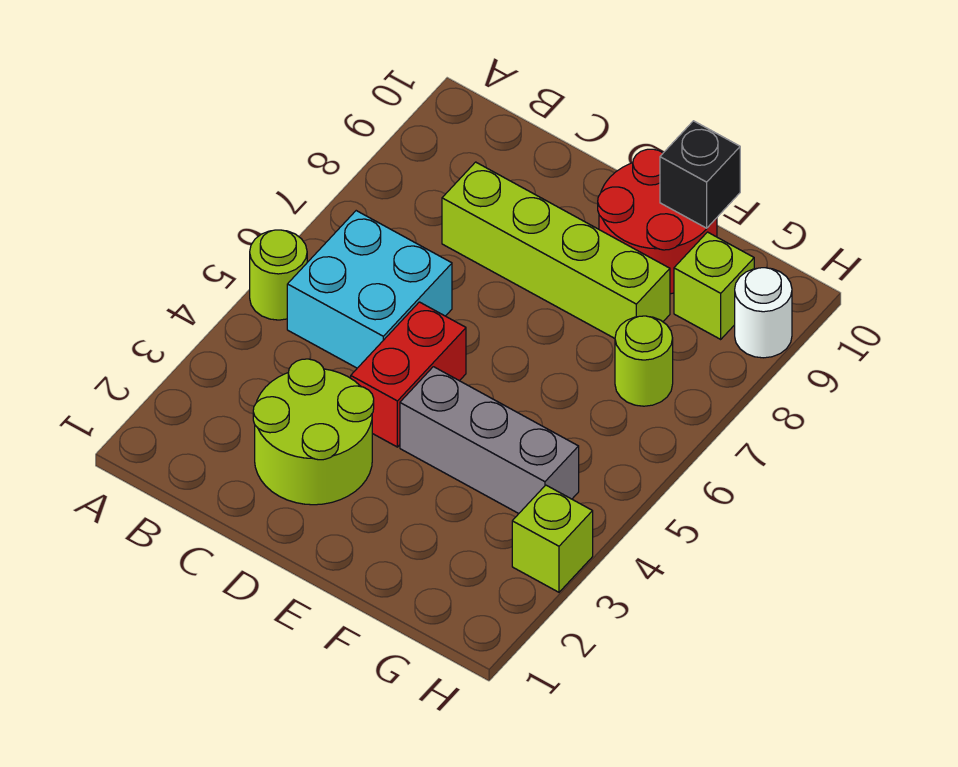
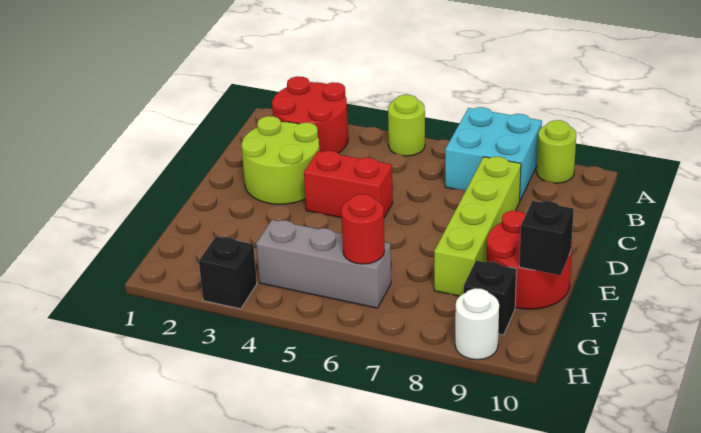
none -> red round brick A2:B3 level 1
cyan brick B5:C6 level 1 -> cyan brick A7:B8 level 1
grey brick E4:G4 level 1 -> grey brick G4:G6 level 1
none -> red round brick G6 level 2
lime round brick G7 level 1 -> lime round brick A9 level 1
lime brick G9 level 1 -> black brick G9 level 1
lime brick H3 level 1 -> black brick H3 level 1

